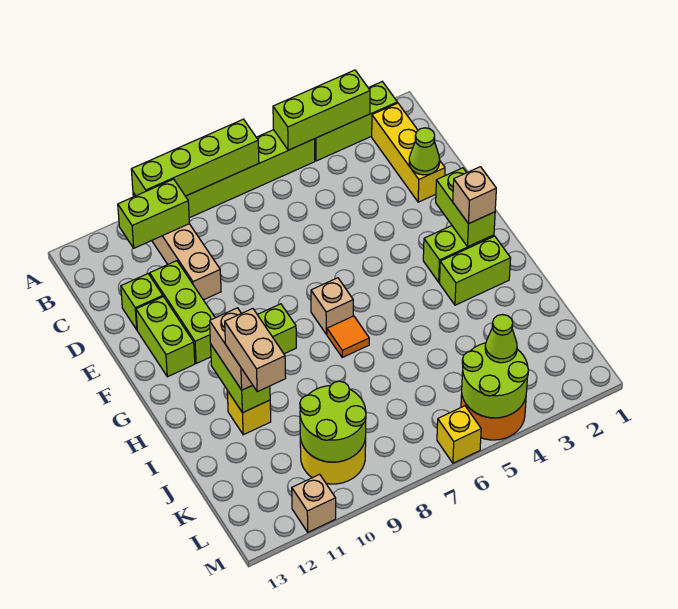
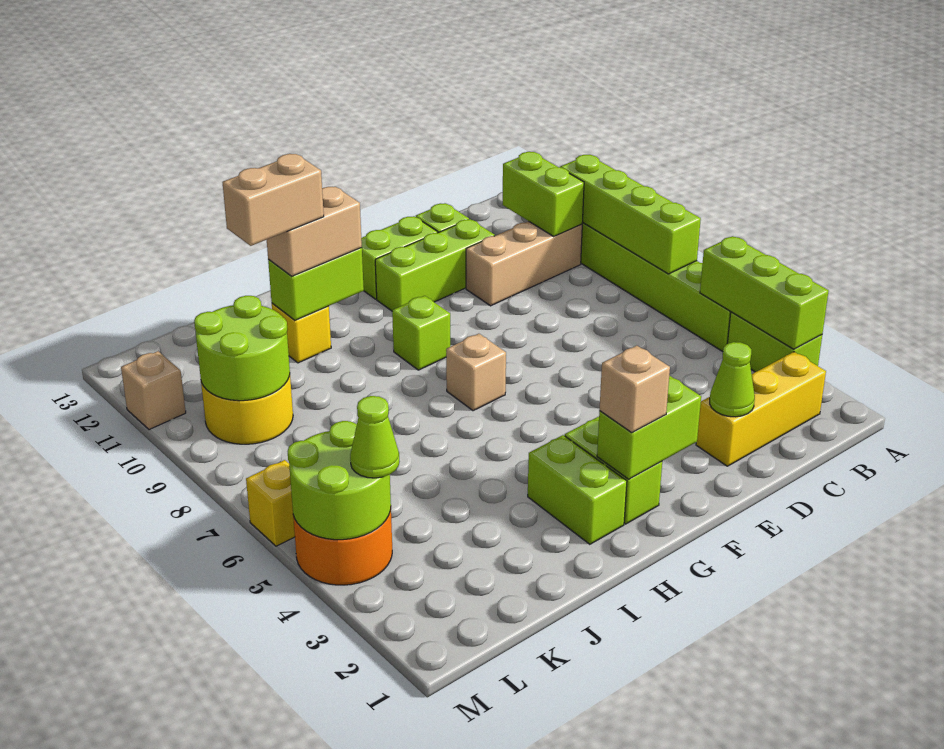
lime brick A2:A4 level 1 -> lime brick A3:A4 level 1
orange tile H7 level 1 -> none

